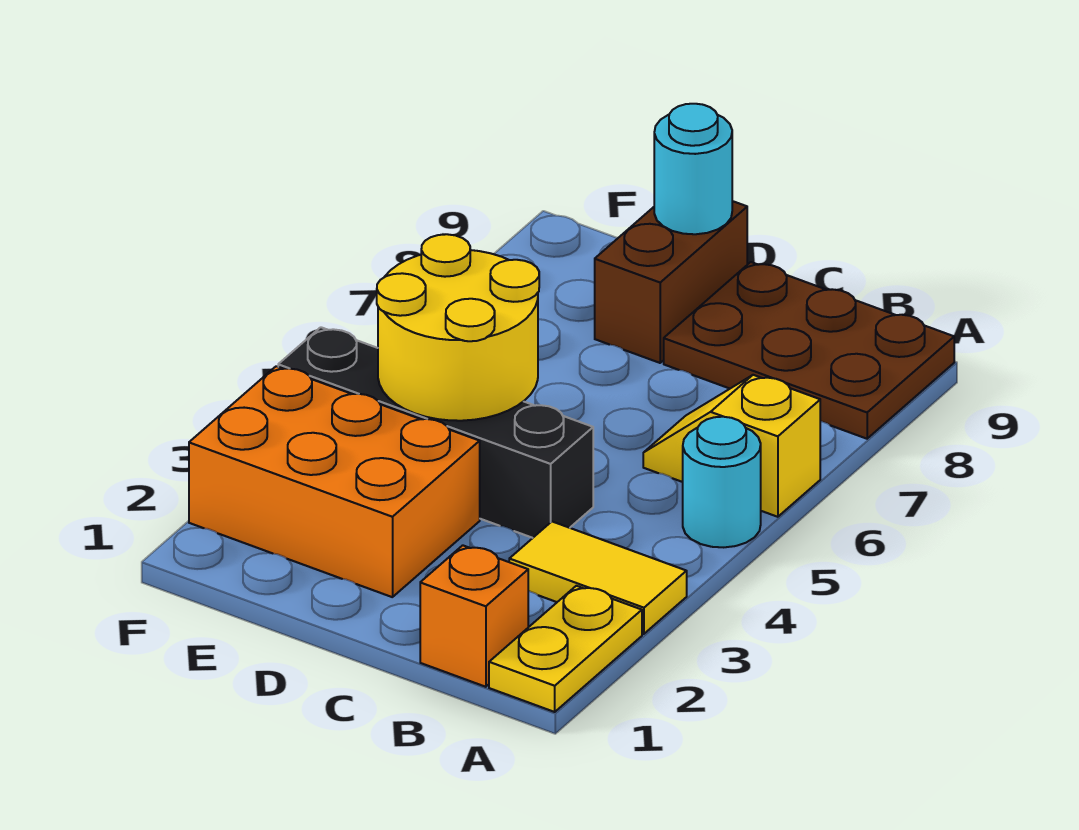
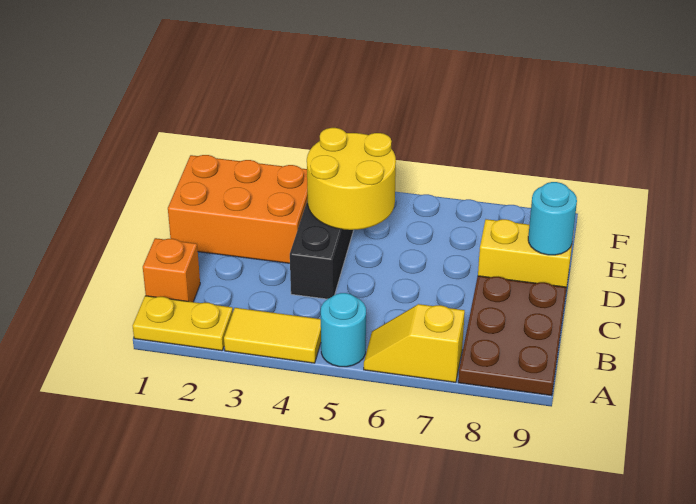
yellow tile A3:B3 level 1 -> yellow tile A3:A4 level 1
yellow slope A6:B6 level 1 top A -> yellow slope A6:A7 level 1 top 7
orange brick D2:F3 level 1 -> orange brick D1:E3 level 1
brown brick D8:D9 level 1 -> yellow brick D8:D9 level 1

